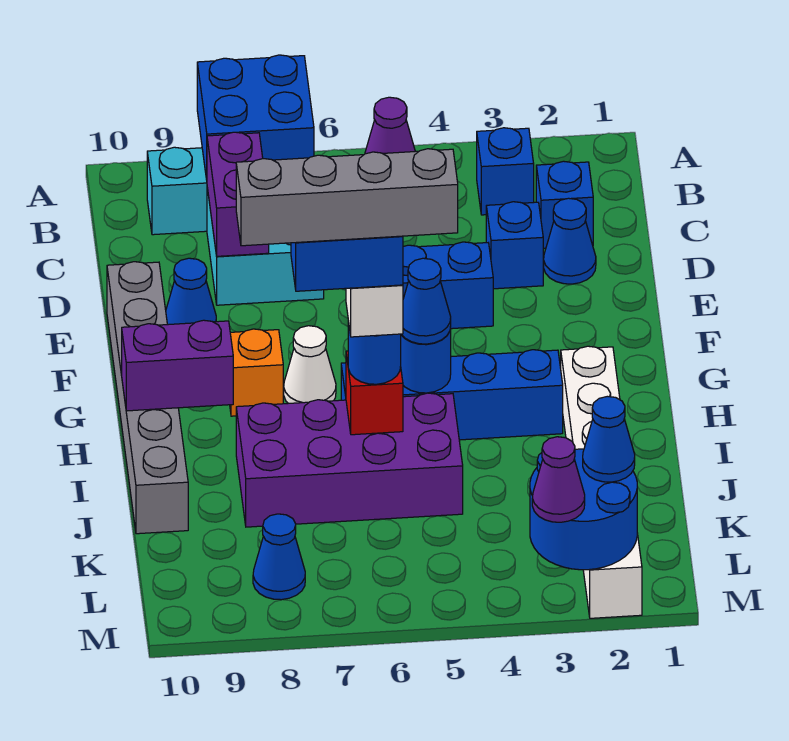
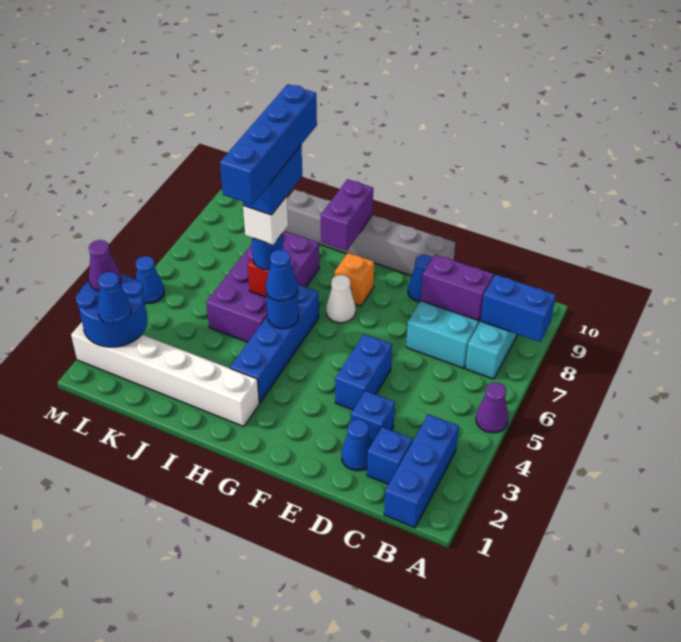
blue brick A7:B8 level 2 -> blue brick A8:B8 level 2
blue brick B3 level 1 -> blue brick B1:B3 level 1
grey brick I5:I8 level 6 -> blue brick I5:I8 level 6
blue cone L8 level 1 -> blue cone M5 level 1

